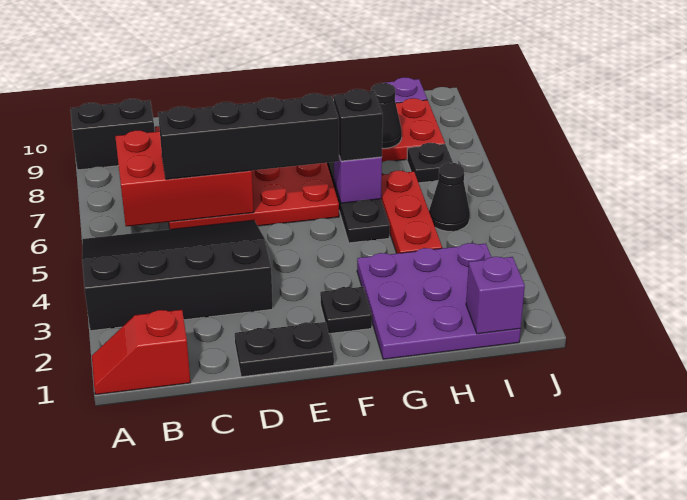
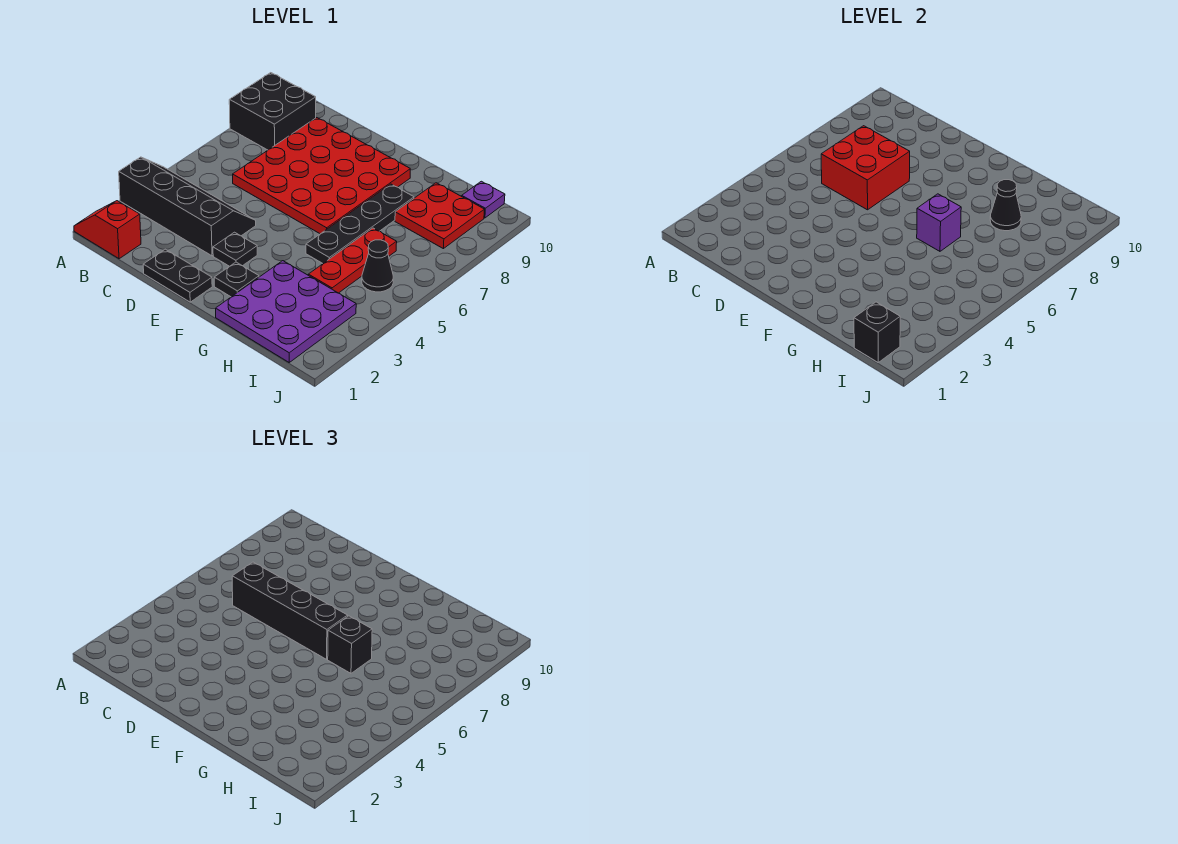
black slope A3:D5 level 1 top 3 -> black slope A3:D4 level 1 top 3
black brick A9:B9 level 1 -> black brick A8:B9 level 1
red brick B6:D7 level 2 -> red brick C6:D7 level 2
purple brick I1 level 2 -> black brick I1 level 2
black plate I7 level 1 -> black plate E3 level 1

